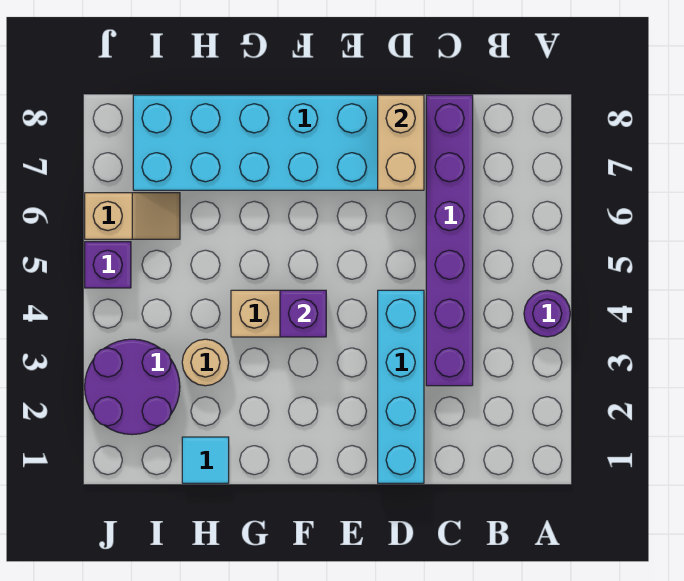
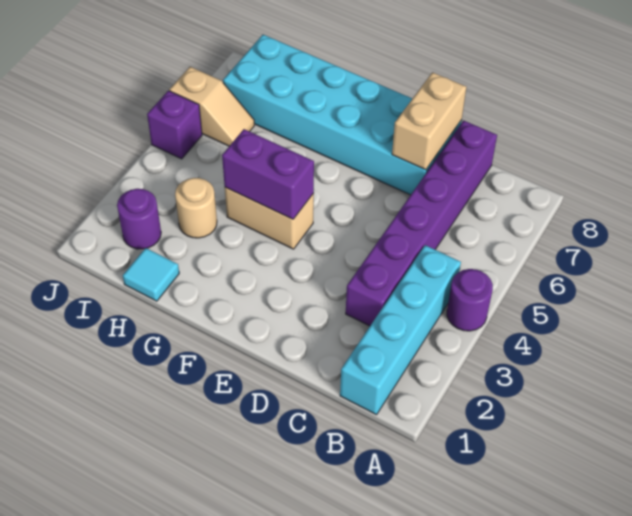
cyan brick D1:D4 level 1 -> cyan brick B1:B4 level 1
purple brick F4 level 2 -> purple brick F4:G4 level 2
purple round brick I2:J3 level 1 -> purple round brick I2 level 1

